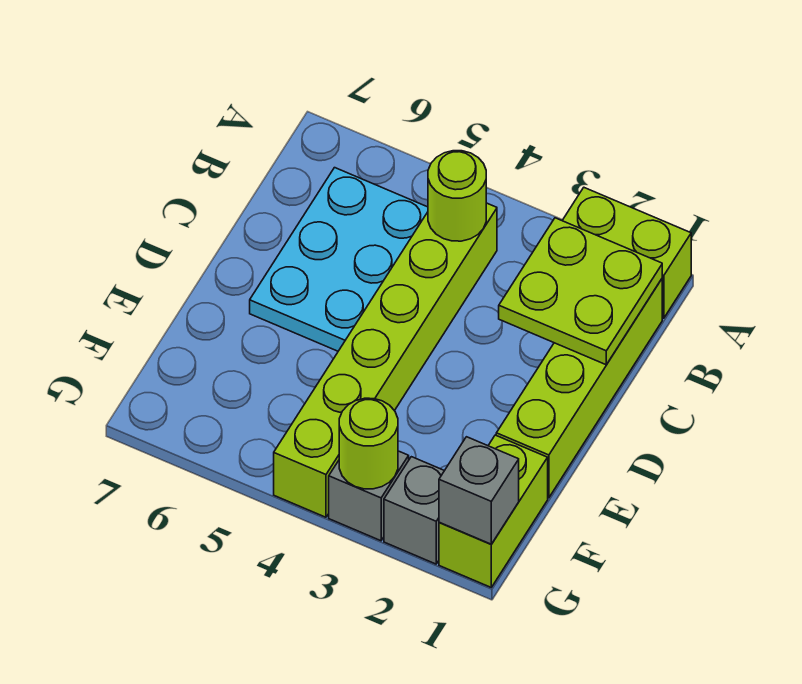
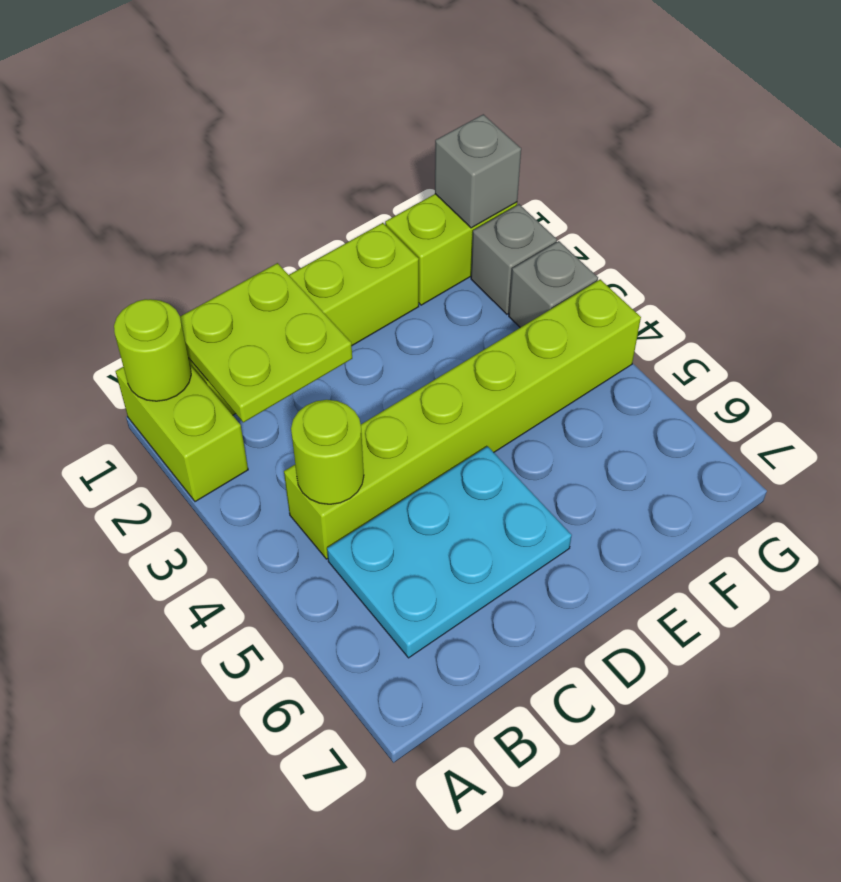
lime round brick G3 level 2 -> lime round brick A1 level 2

